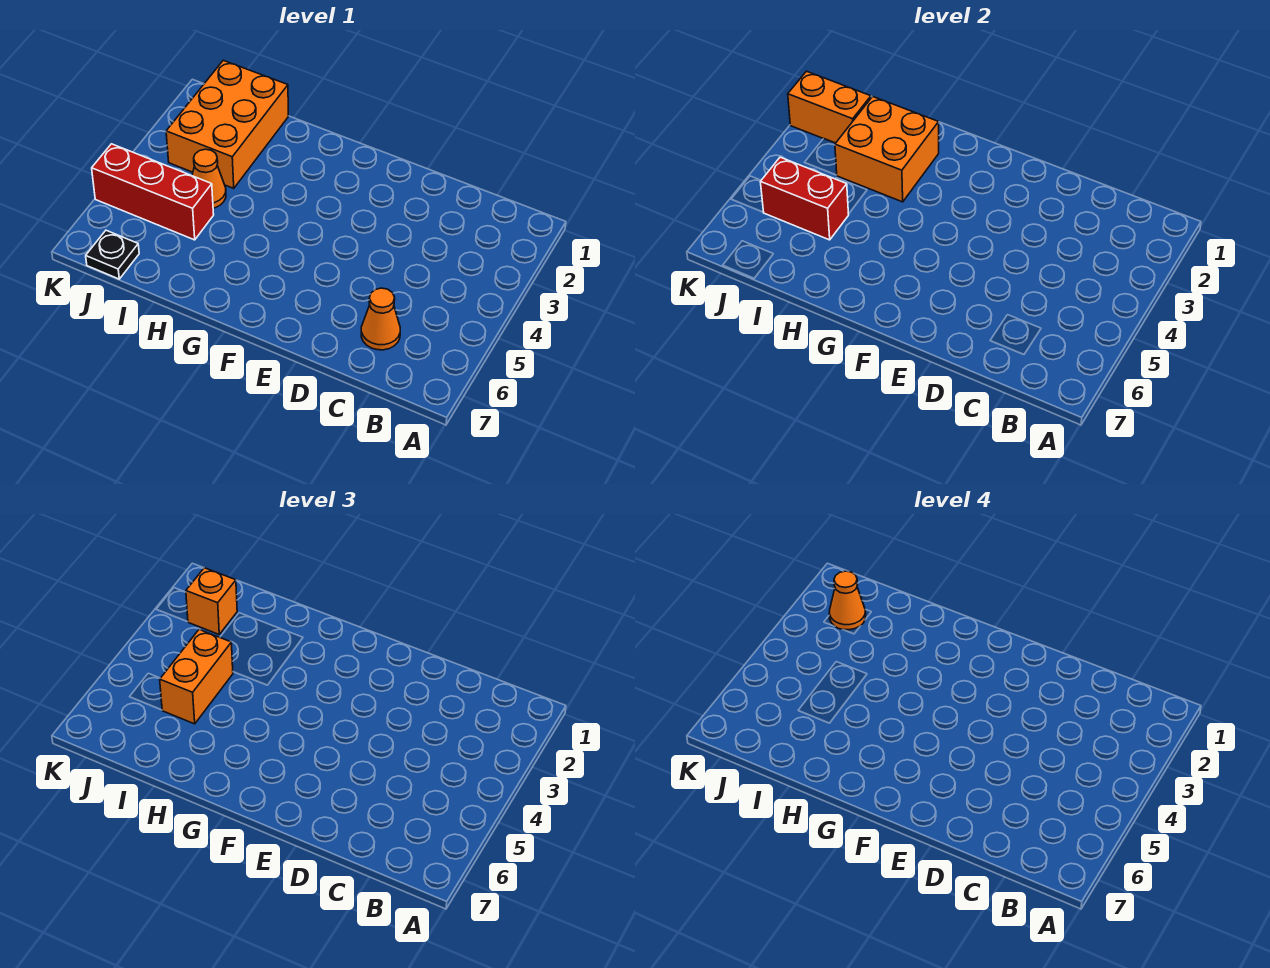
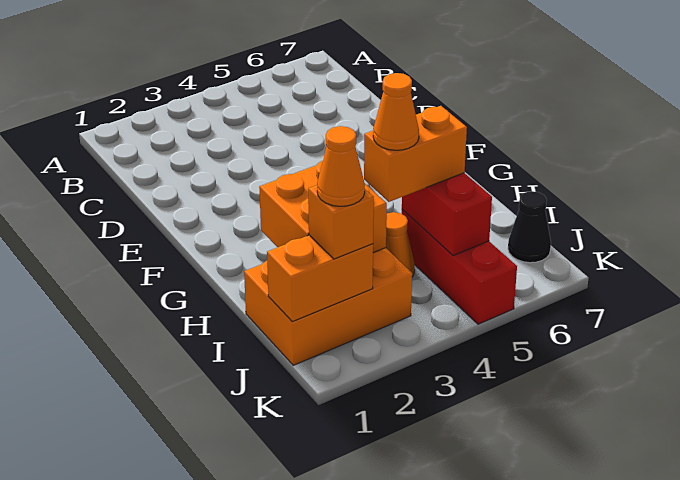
orange cone C6 level 1 -> orange cone I4 level 4
orange brick J2:K2 level 2 -> orange brick J1:J2 level 2
black plate J7 level 1 -> black cone J7 level 1

